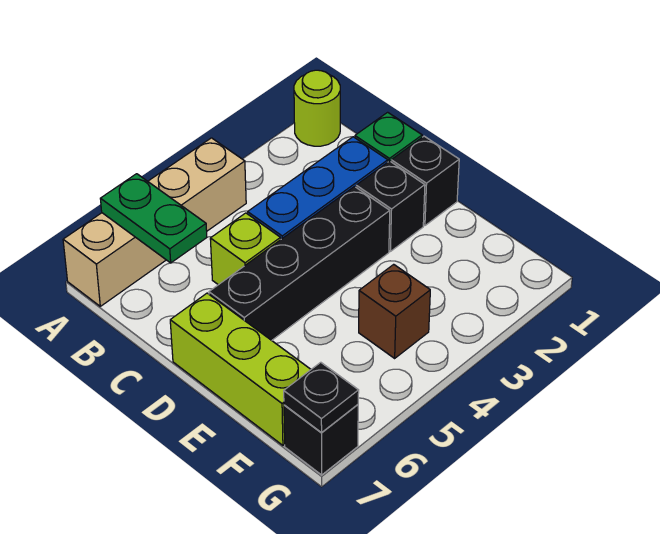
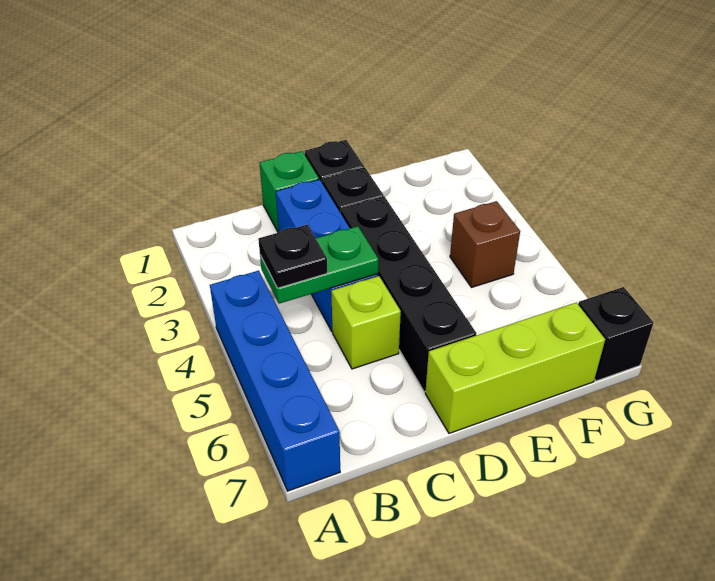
lime round brick A1 level 1 -> none
tan brick A4:A7 level 1 -> blue brick A4:A7 level 1
green plate A6:B6 level 2 -> green plate B4:C4 level 2
black plate G7 level 2 -> black plate B4 level 3

